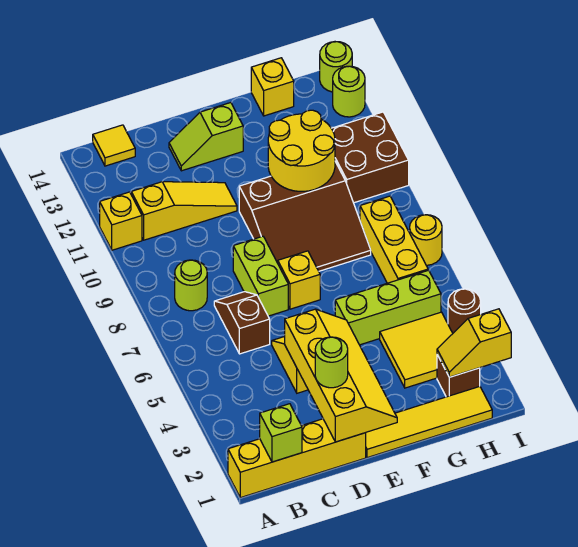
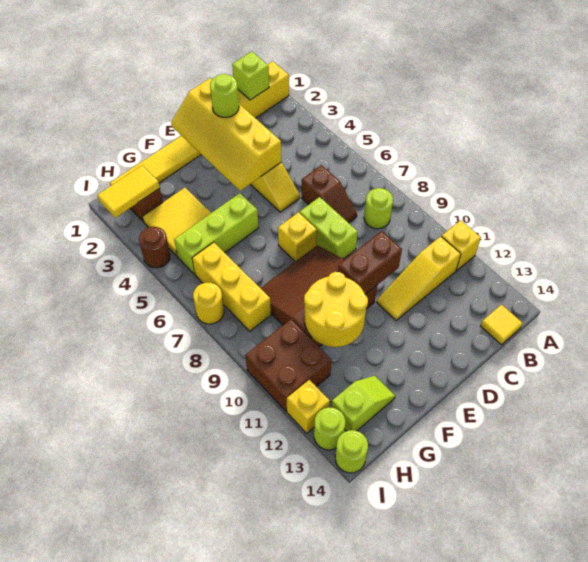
none -> brown brick D10:E10 level 2
lime slope D13:E13 level 1 top E -> lime slope G13:H13 level 1 top H
yellow brick G14 level 1 -> yellow brick I12 level 1
yellow slope H2:I2 level 2 top I -> yellow tile H2:I2 level 2

